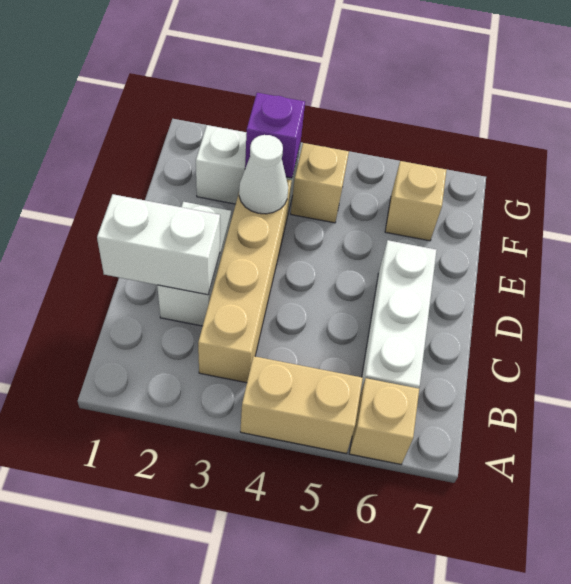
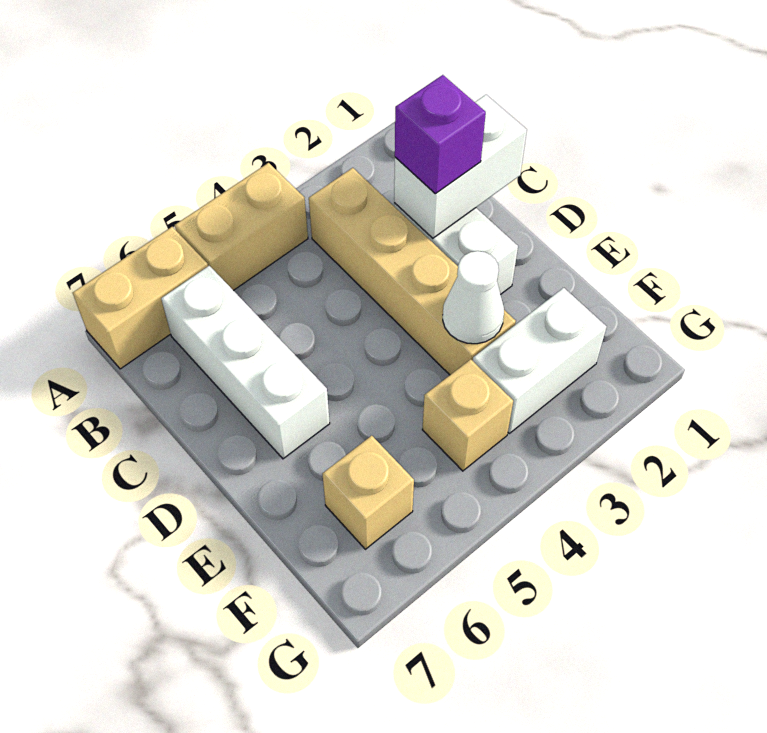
tan brick A6 level 1 -> tan brick A6:A7 level 1
purple brick F3 level 2 -> purple brick C2 level 3

